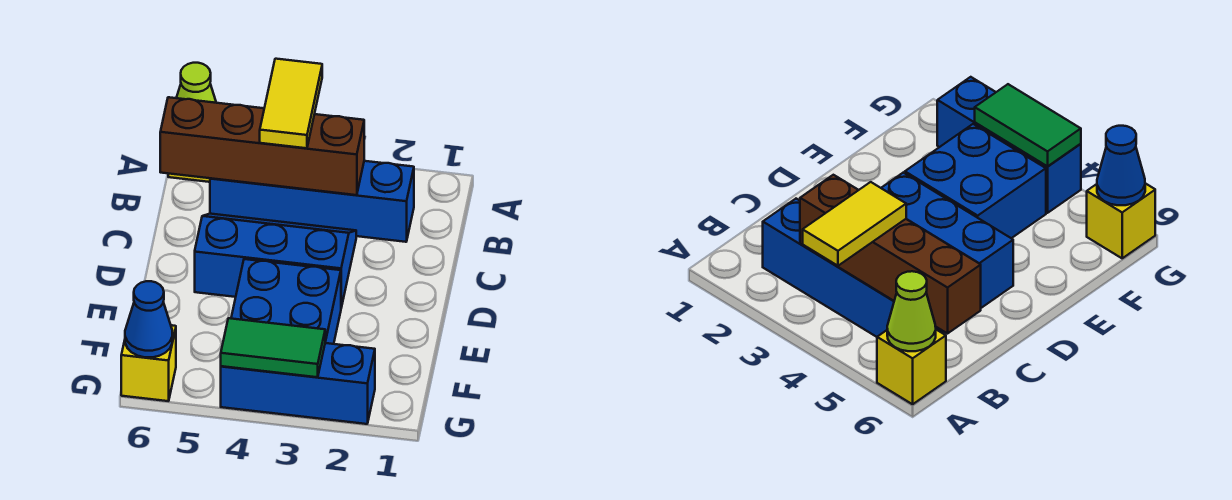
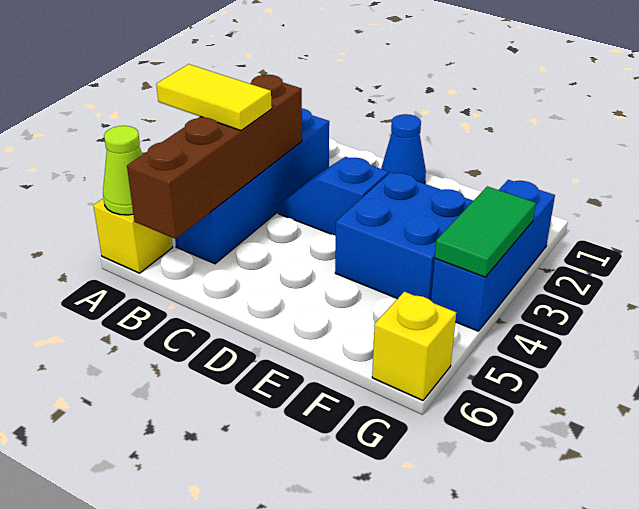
blue slope C3:D5 level 1 top D -> blue slope C3:D3 level 1 top D
blue cone G6 level 2 -> blue cone D1 level 1

